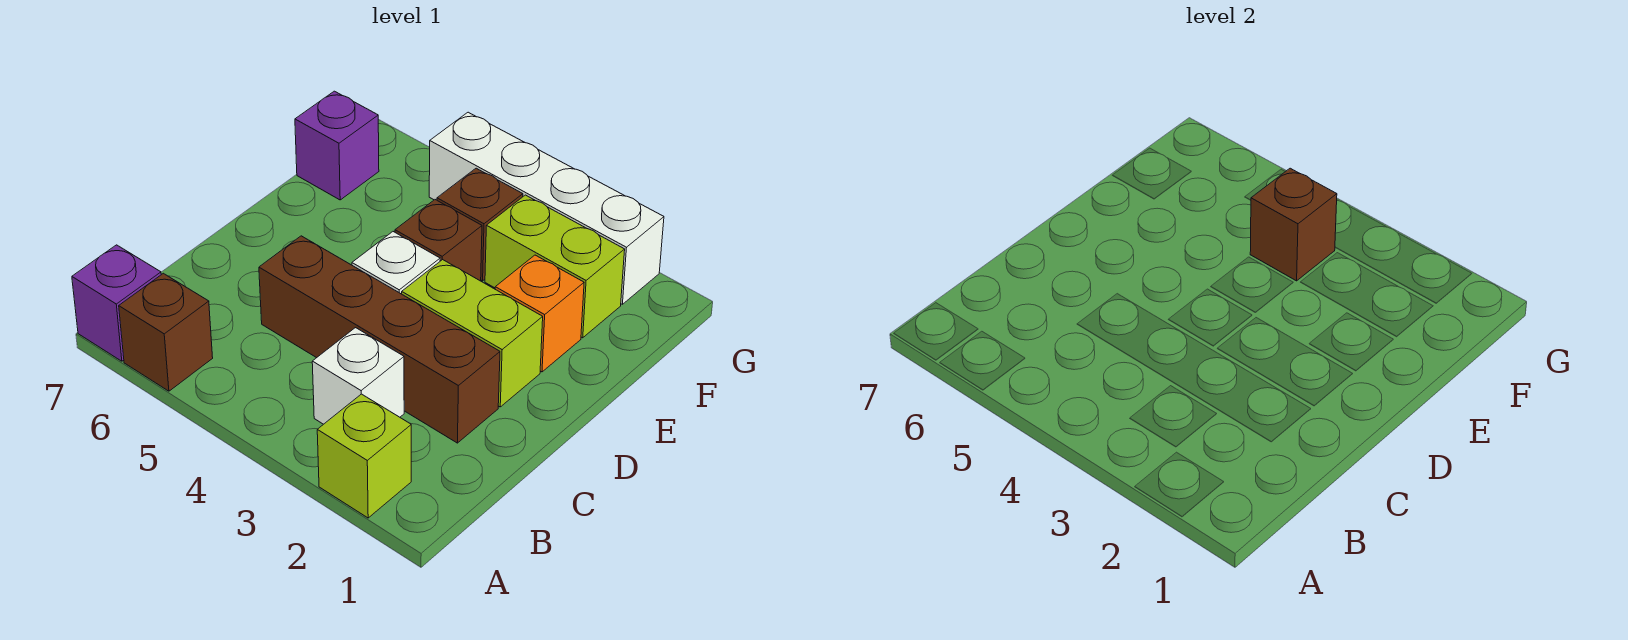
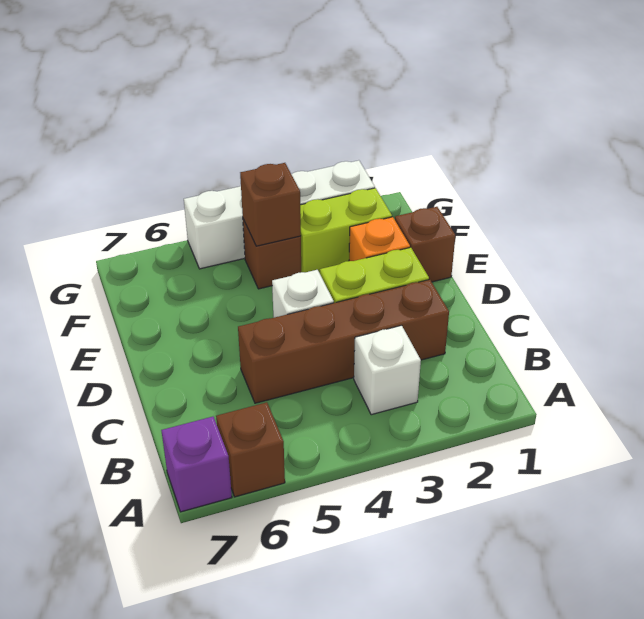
lime brick A2 level 1 -> none
brown brick E4 level 1 -> brown brick E1 level 1
purple brick F7 level 1 -> none

